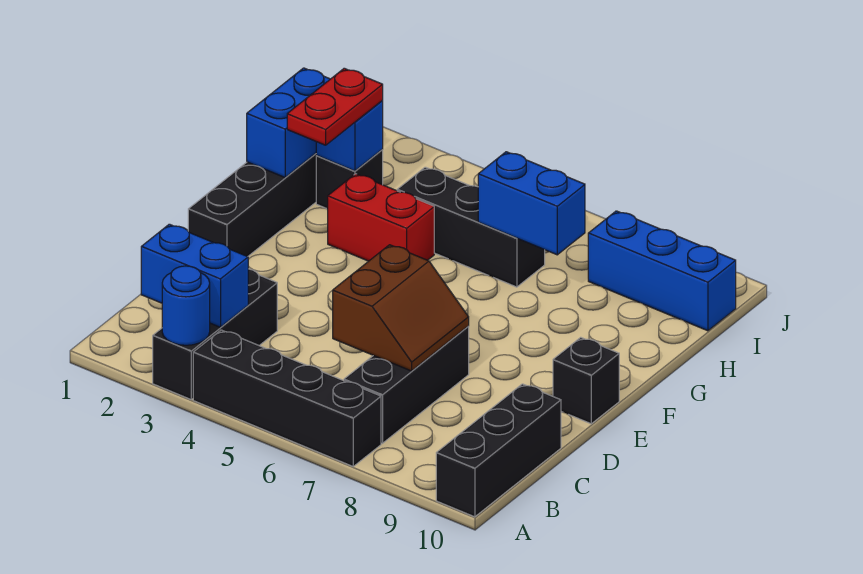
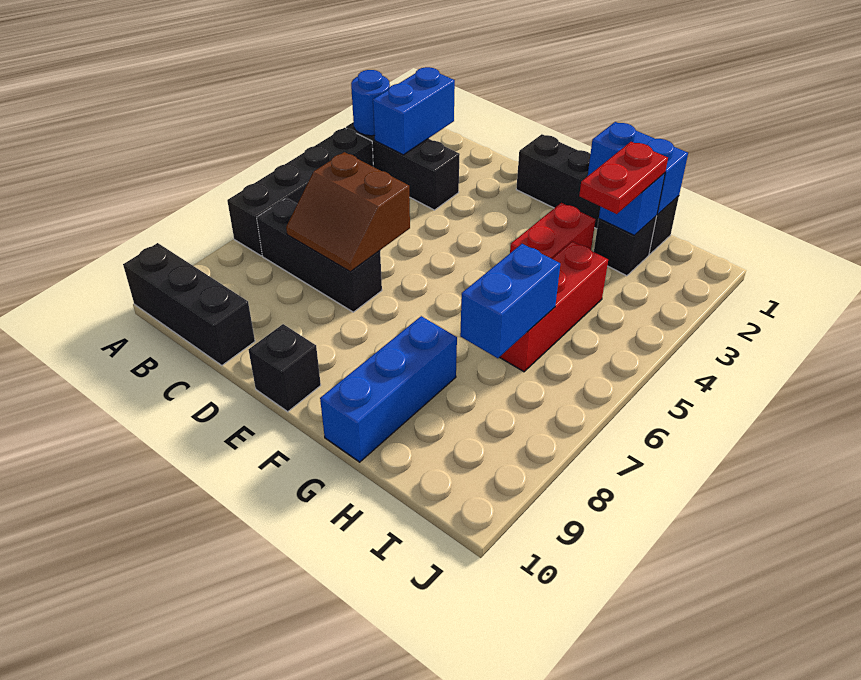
red plate G2:H2 level 3 -> red plate H2:H3 level 3
black brick H4:H6 level 1 -> red brick H4:H6 level 1
blue brick I8:I10 level 1 -> blue brick G8:G10 level 1

